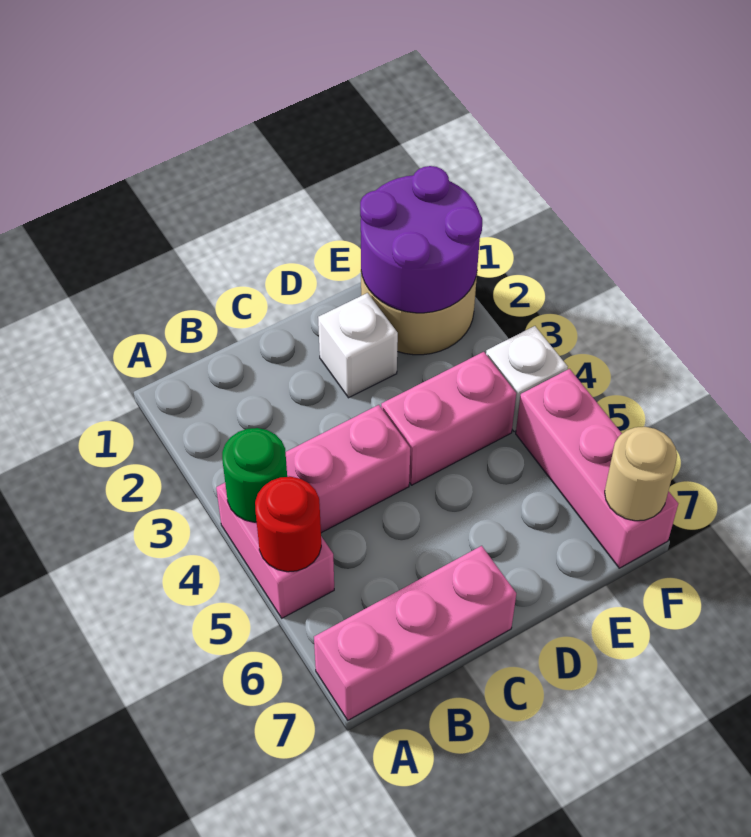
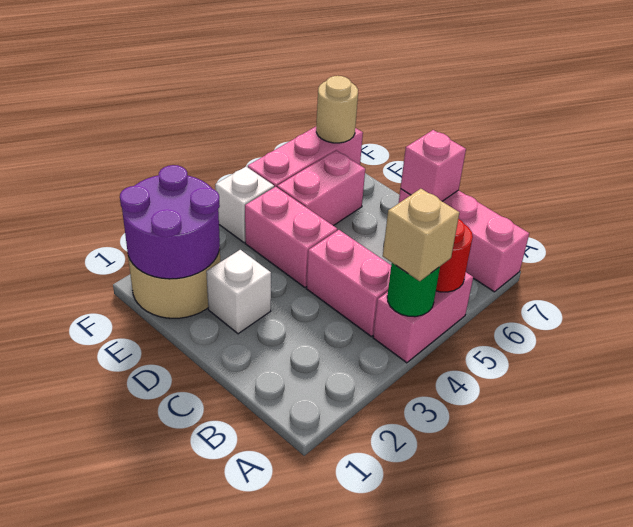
none -> tan brick A4 level 3
none -> pink brick C7 level 2
none -> pink brick E5:E6 level 1

